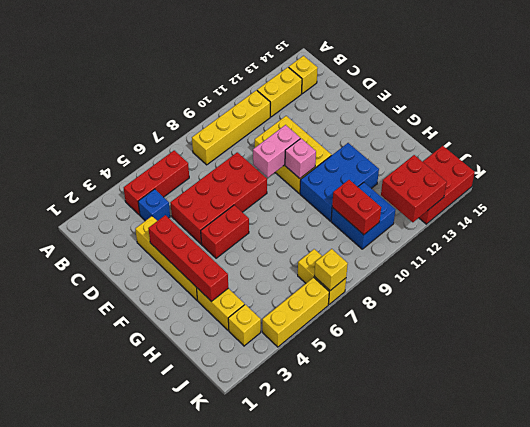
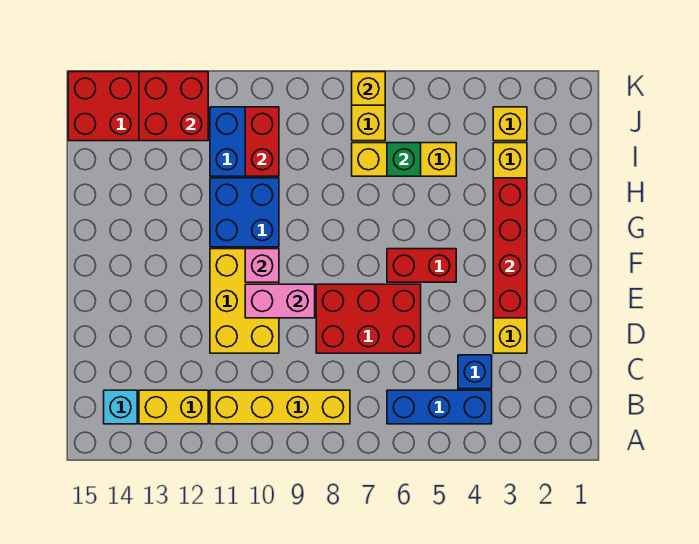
red brick B4:B6 level 1 -> blue brick B4:B6 level 1
yellow brick B14 level 1 -> cyan brick B14 level 1
red brick D5:E8 level 1 -> red brick D6:E8 level 1
blue brick G10:H12 level 1 -> blue brick G10:H11 level 1
none -> green brick I6 level 2
yellow brick K4:K6 level 1 -> yellow brick I5:I7 level 1

